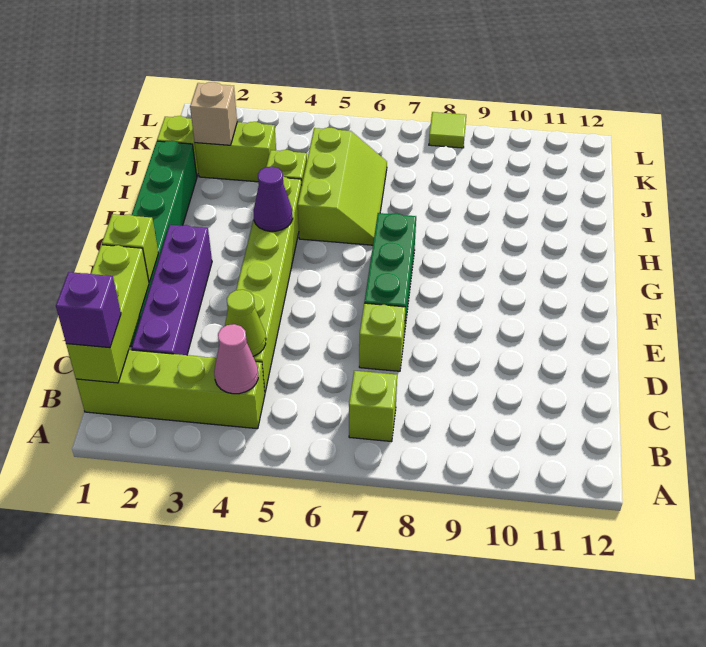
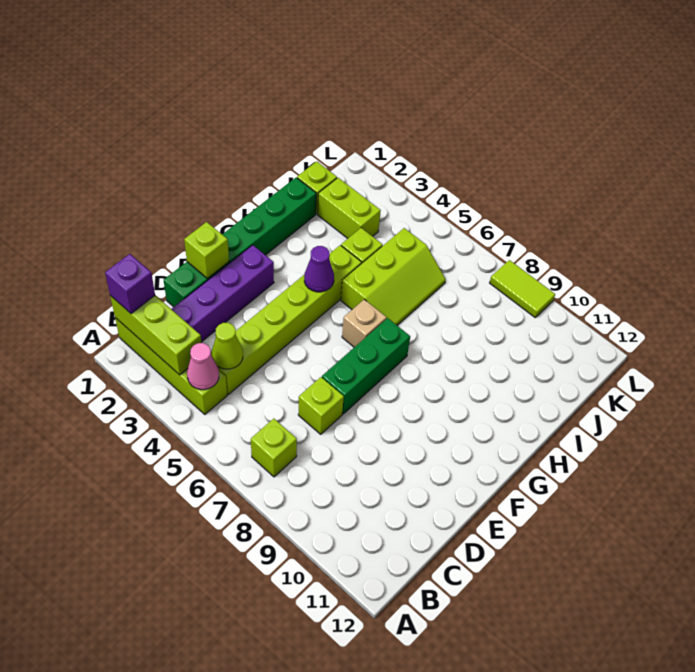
lime brick B1:D1 level 2 -> lime brick B1:B3 level 2
tan brick J2 level 2 -> tan brick G6 level 1
lime tile L8 level 1 -> lime tile L8:L9 level 1

